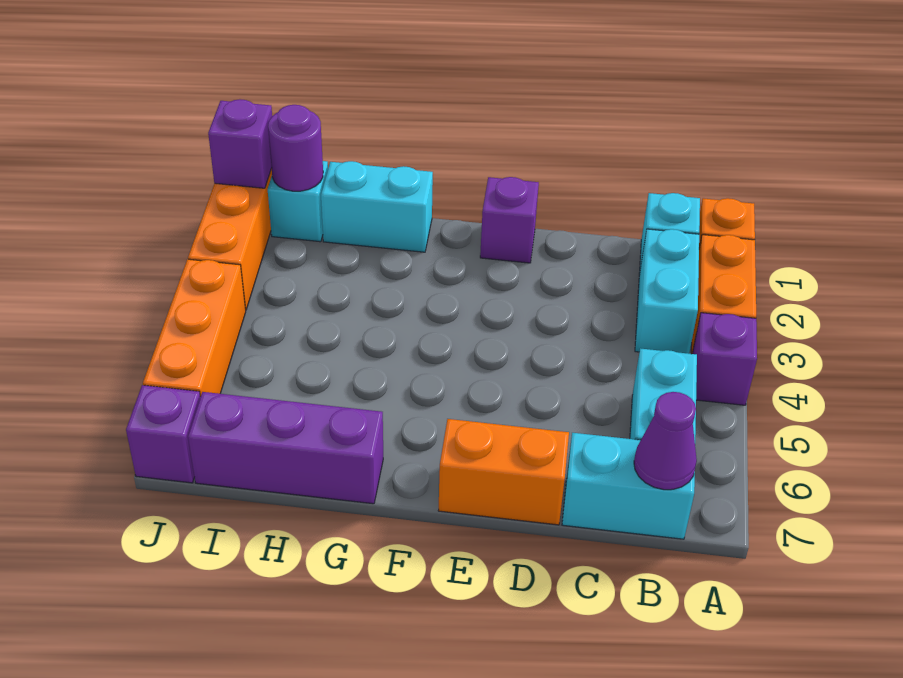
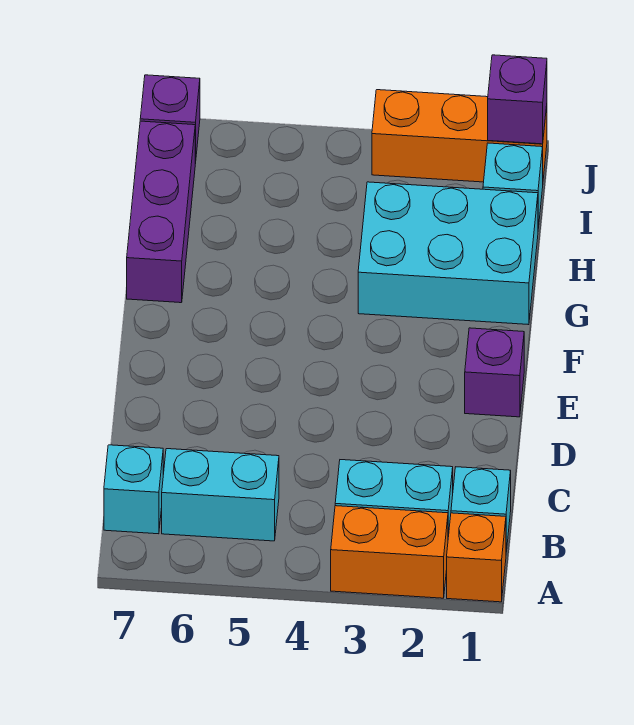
purple brick A4 level 1 -> none
cyan brick B7:C7 level 1 -> cyan brick B7 level 1
purple cone B7 level 2 -> none
orange brick D7:E7 level 1 -> none
cyan brick G1:H1 level 1 -> cyan brick G1:H3 level 1
purple round brick I1 level 2 -> none
orange brick J4:J6 level 1 -> none

